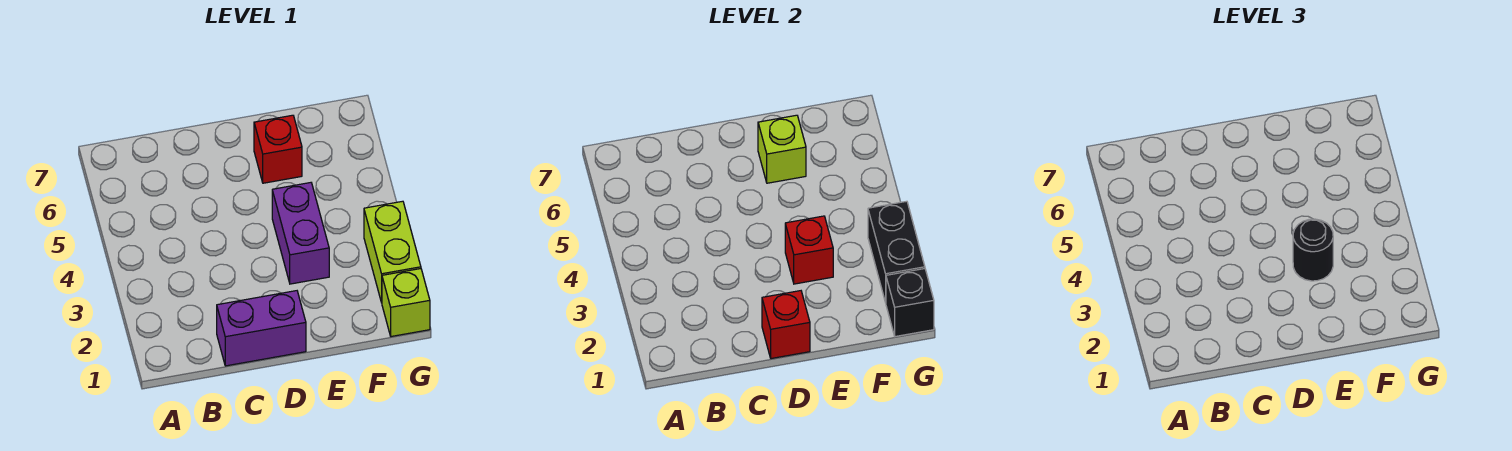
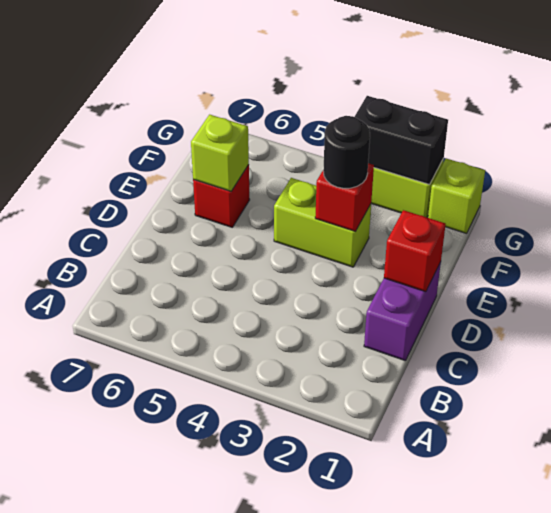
purple brick E3:E4 level 1 -> lime brick E3:E4 level 1
black brick G1 level 2 -> none

